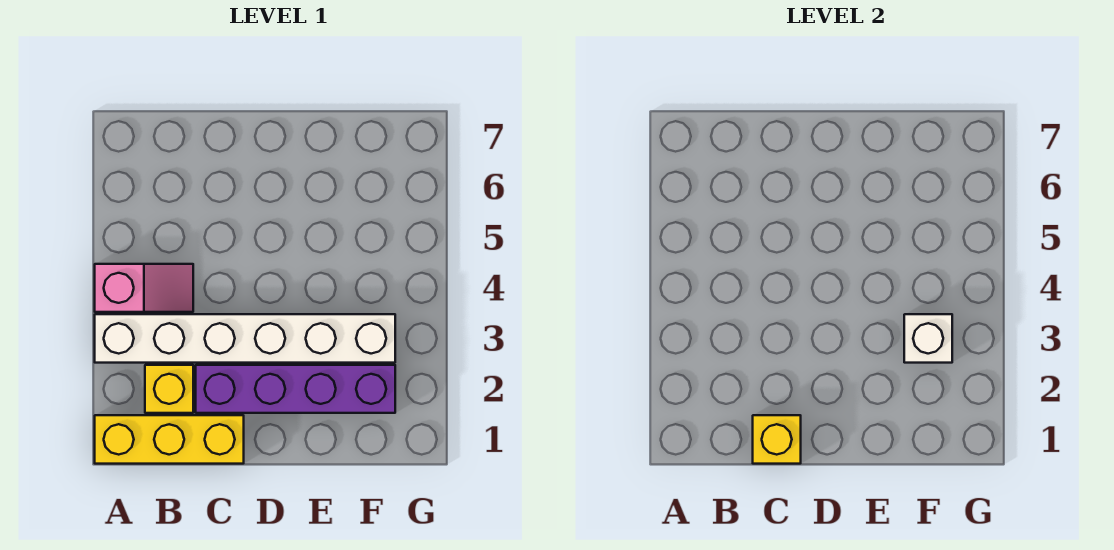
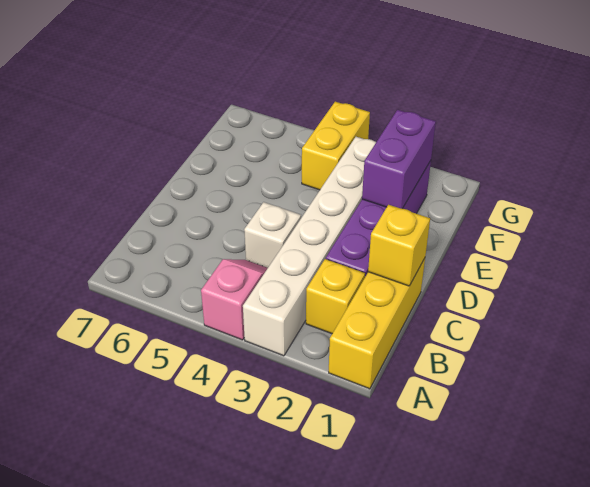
none -> purple brick E2:F2 level 2
white brick F3 level 2 -> white brick C4 level 1
none -> yellow brick F4:G4 level 1

